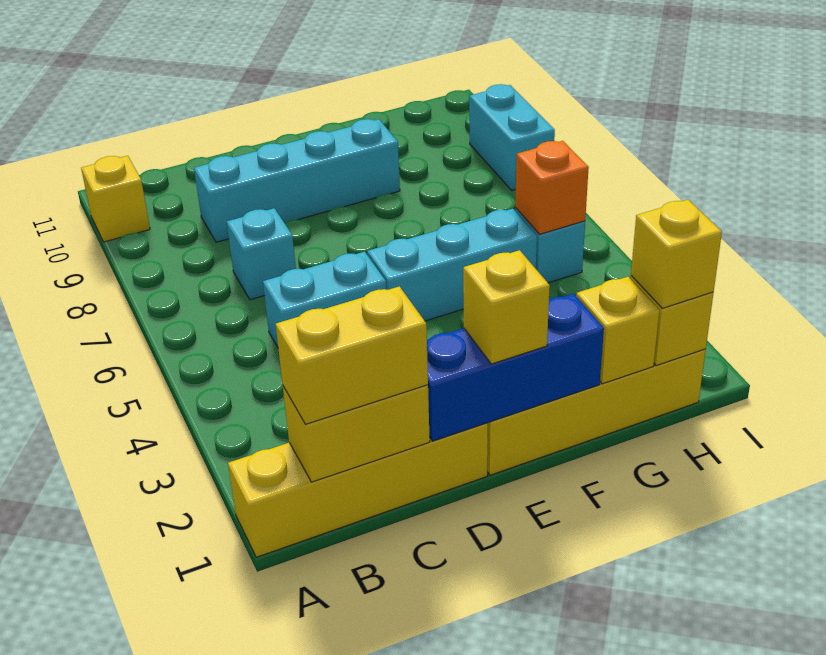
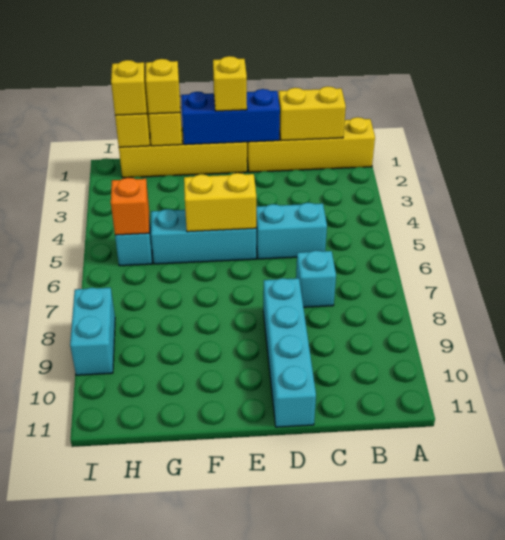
yellow brick A10 level 1 -> yellow brick G1 level 3
yellow brick B1:C1 level 3 -> yellow brick E5:F5 level 2
cyan brick C9:F9 level 1 -> cyan brick D8:D11 level 1

